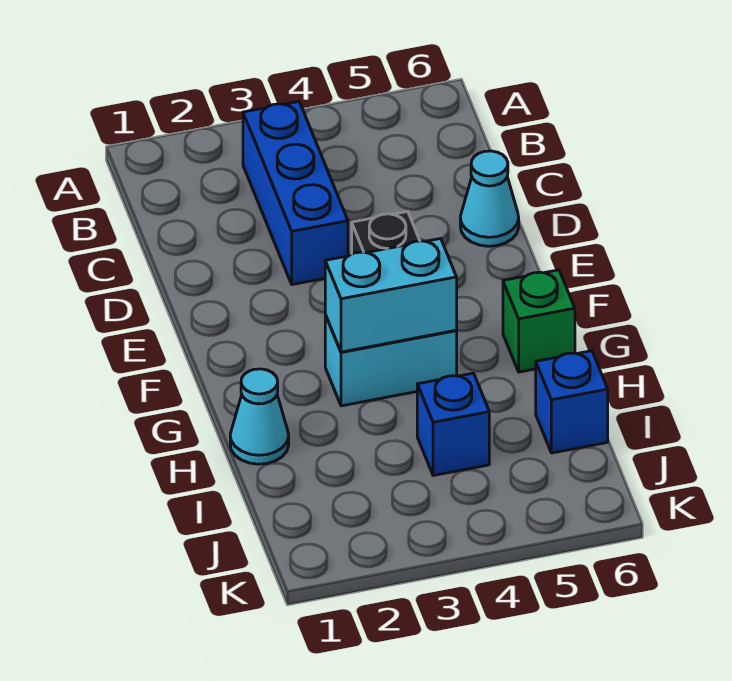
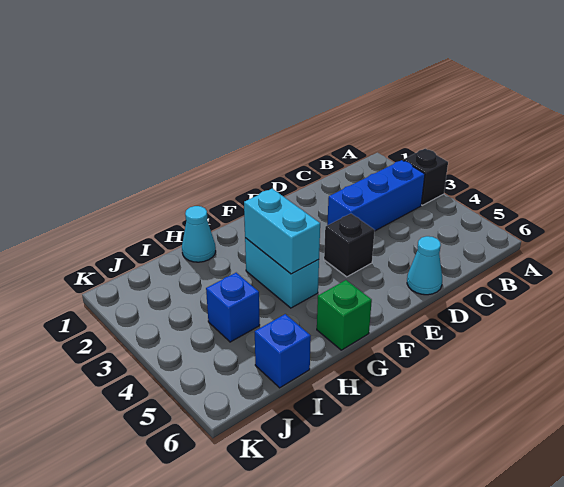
none -> black brick A3 level 1

